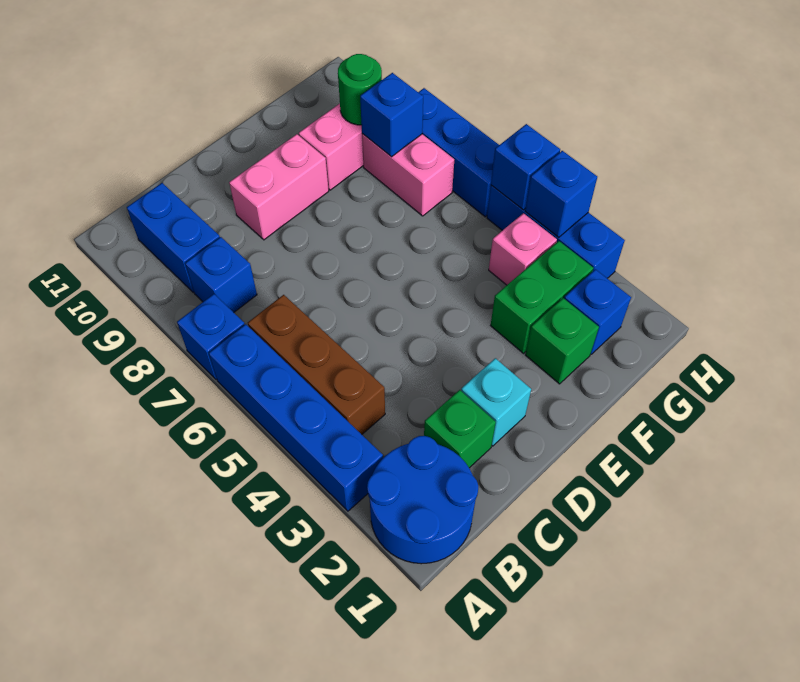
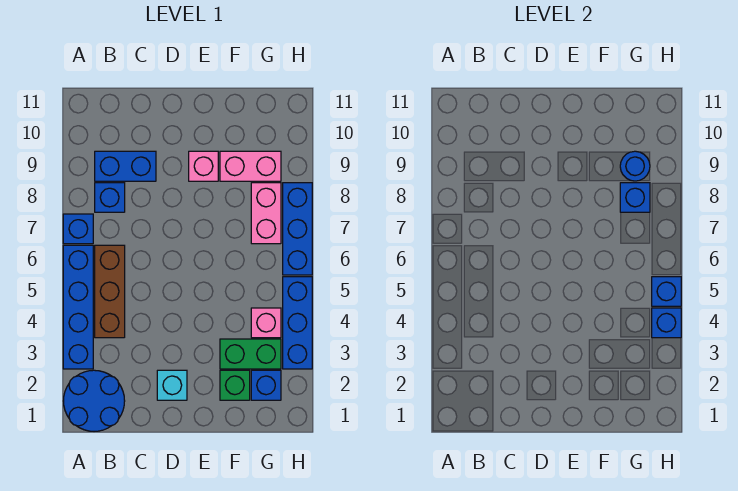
blue brick B9:B10 level 1 -> blue brick B9:C9 level 1
green brick C2 level 1 -> none
pink brick D9:E9 level 1 -> pink brick E9 level 1
green round brick G9 level 2 -> blue round brick G9 level 2

